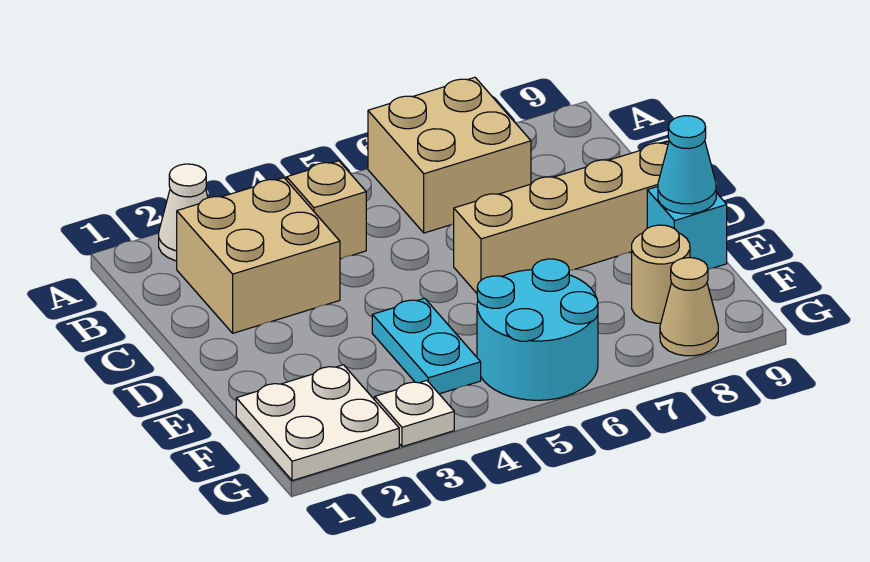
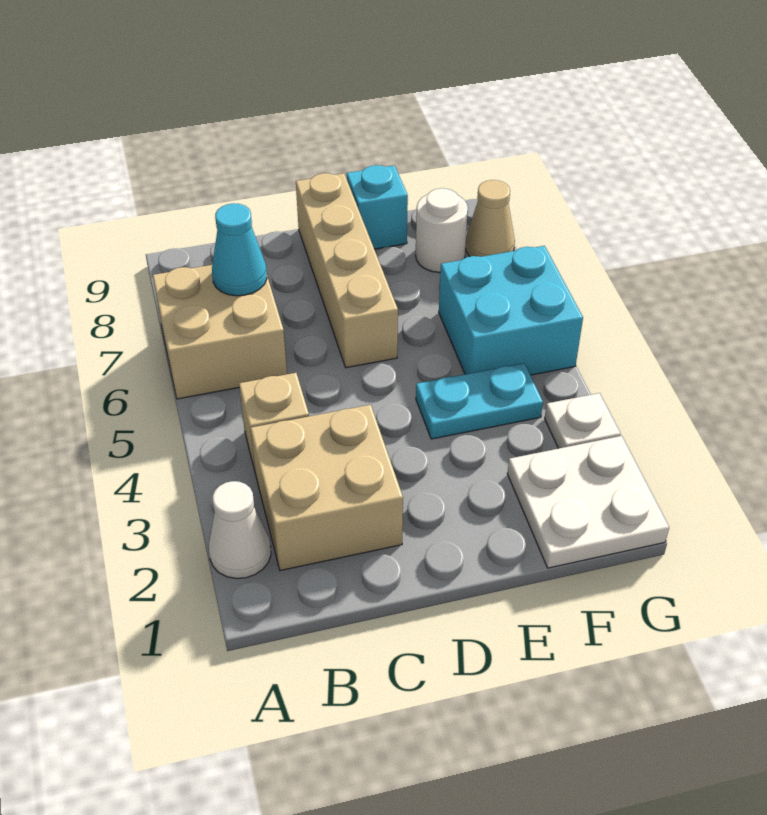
cyan cone E9 level 2 -> cyan cone B7 level 2
cyan round brick F5:G6 level 1 -> cyan brick F5:G6 level 1
tan round brick F8 level 1 -> white round brick F8 level 1

